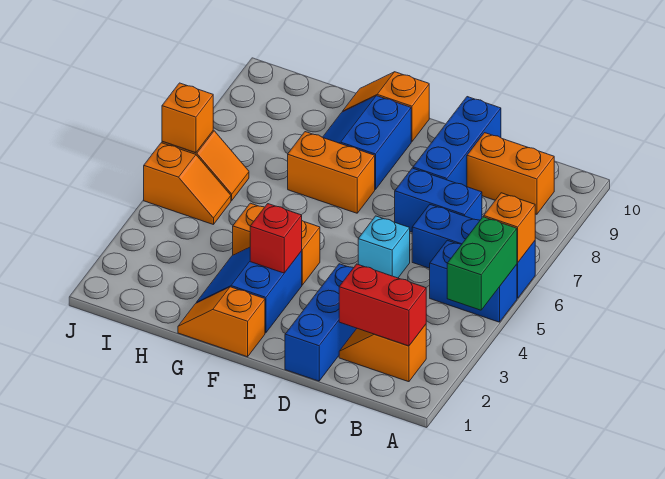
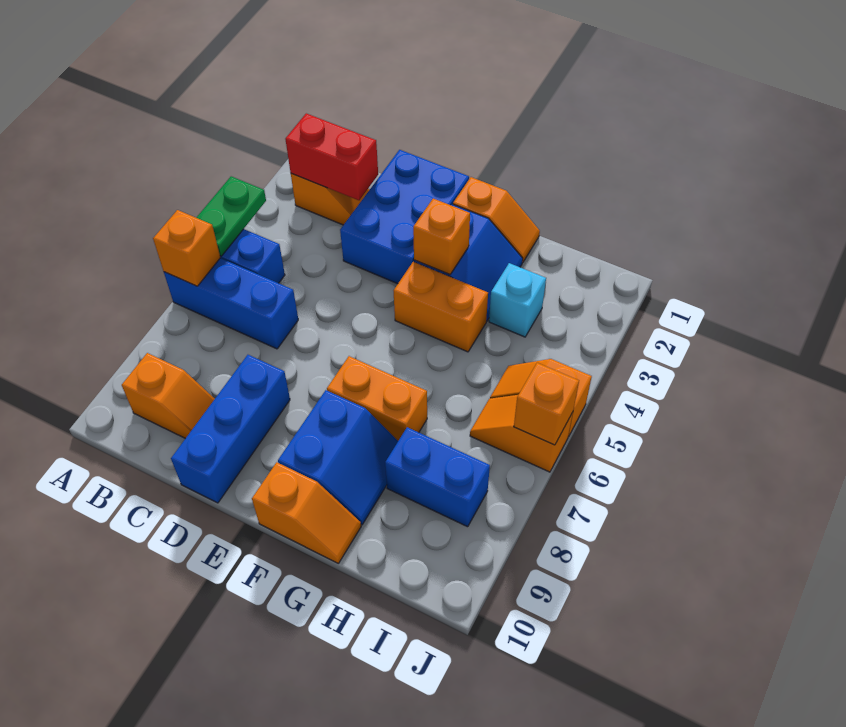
green brick A4:A5 level 2 -> green plate A4:A5 level 2
orange brick B9:C9 level 1 -> orange slope B9:C9 level 1 top B
blue brick C7:D7 level 1 -> blue brick H8:I8 level 1
blue brick D1:D3 level 1 -> blue brick D1:E3 level 1
cyan brick D5 level 1 -> cyan brick H3 level 1
red brick F3 level 2 -> orange brick F3 level 2

